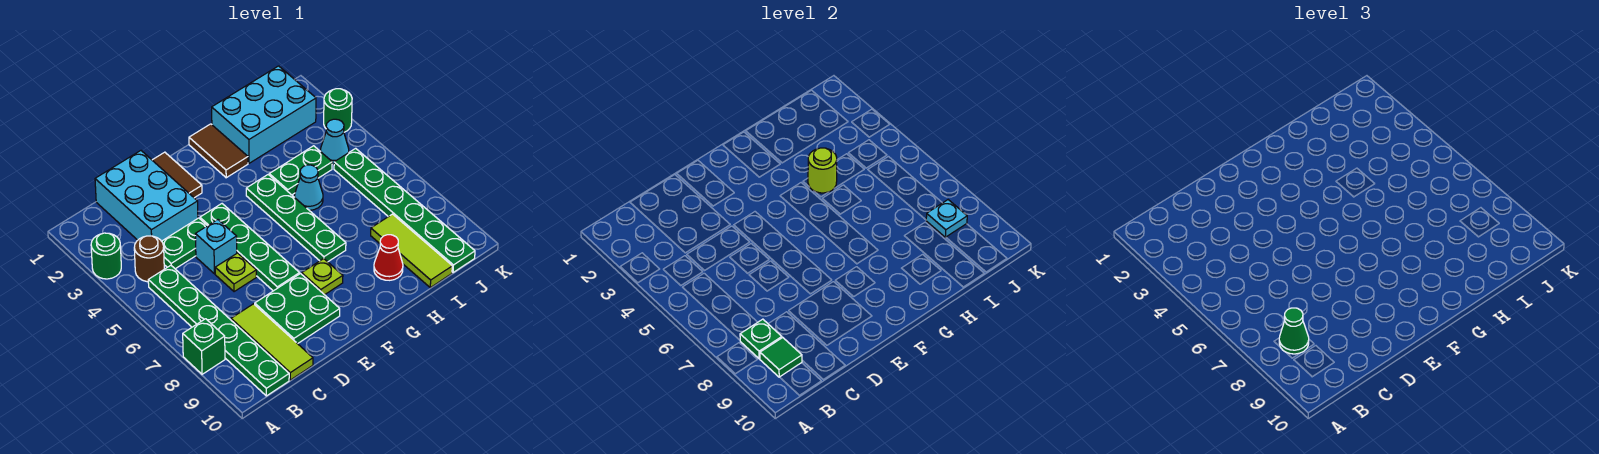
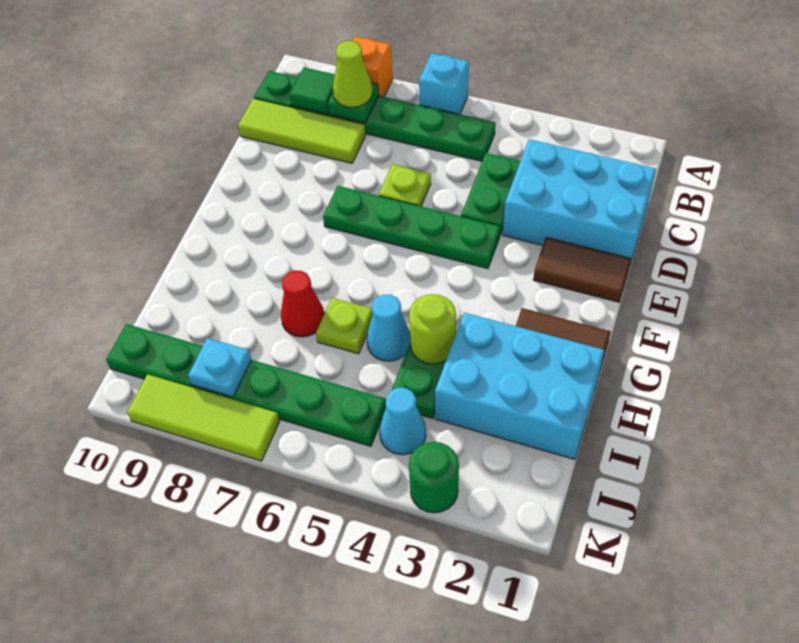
green round brick A3 level 1 -> none
green brick A8 level 1 -> orange brick A8 level 1
brown round brick B4 level 1 -> none
green cone B8 level 3 -> lime cone B8 level 3
cyan brick D5 level 1 -> cyan brick A6 level 1
green plate D8:E9 level 1 -> none
lime plate F8 level 1 -> lime plate H6 level 1
green plate G4:G7 level 1 -> none
cyan brick H1:J2 level 1 -> cyan brick H1:I3 level 1
red cone H9 level 1 -> red cone H7 level 1
lime tile I8:I10 level 1 -> lime tile K7:K9 level 1

